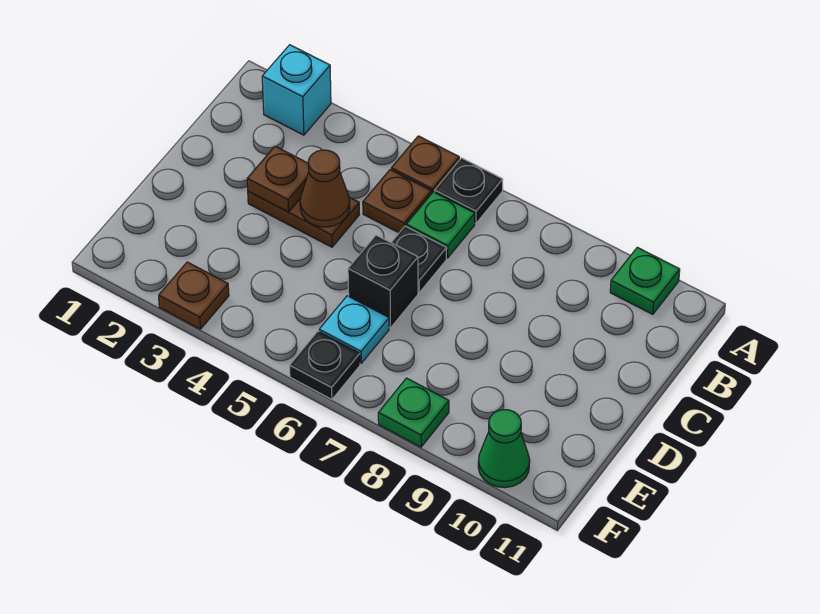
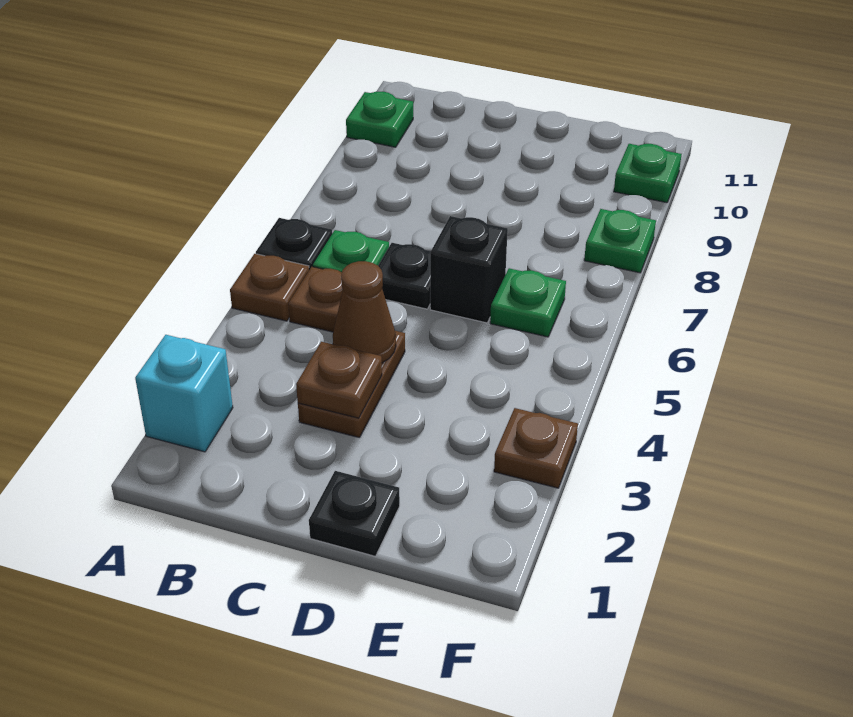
cyan plate E6 level 1 -> green plate E6 level 1
black plate F6 level 1 -> black plate D1 level 1
green cone F10 level 1 -> green plate F10 level 1

